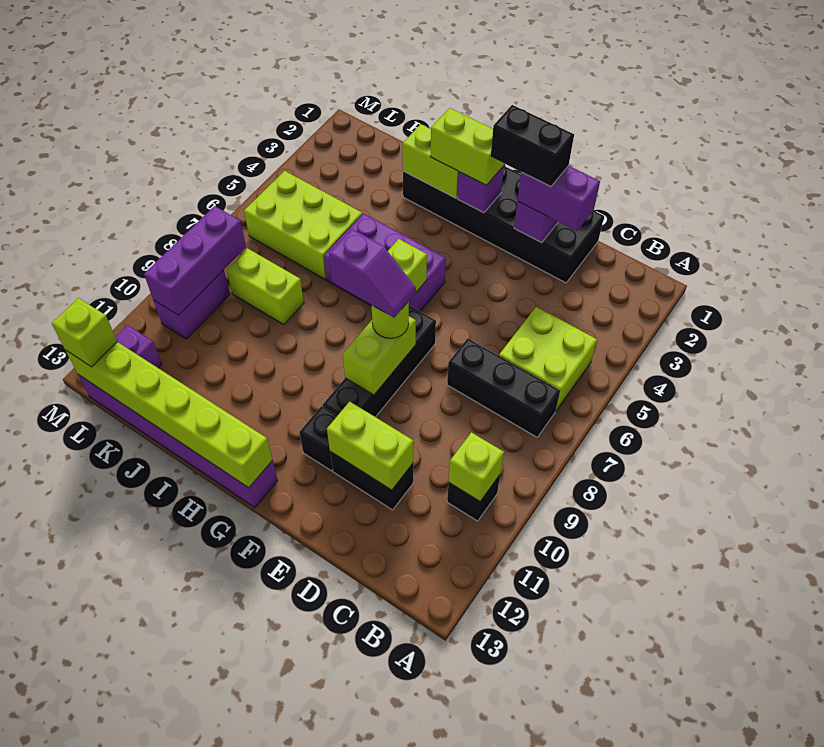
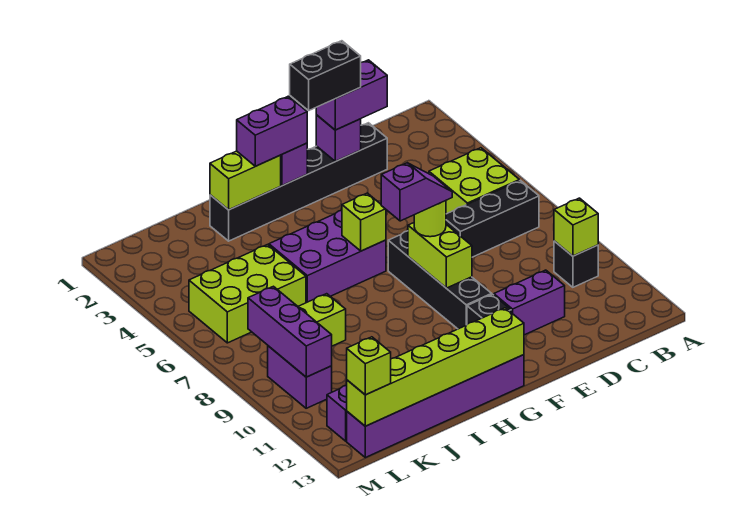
black brick D1:I2 level 1 -> black brick D2:I2 level 1
black brick D11:E11 level 1 -> purple brick D11:E11 level 1
lime brick D11:E11 level 2 -> none
lime brick G2:H2 level 3 -> purple brick G2:H2 level 3

